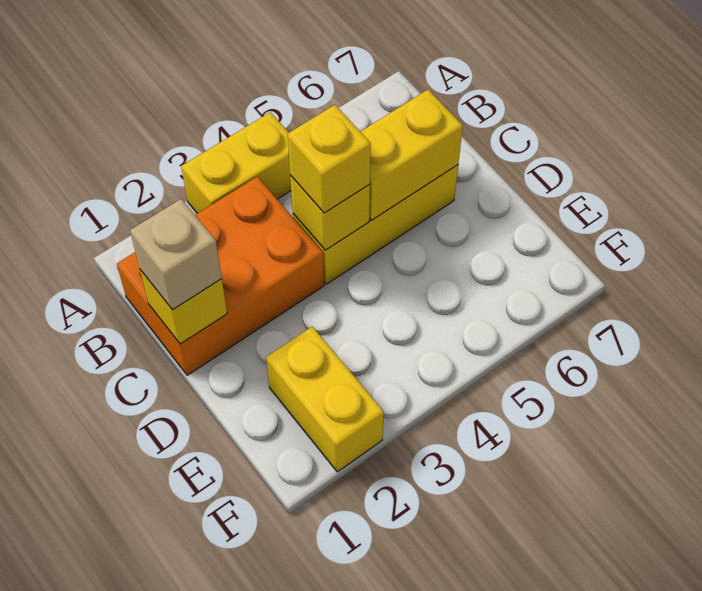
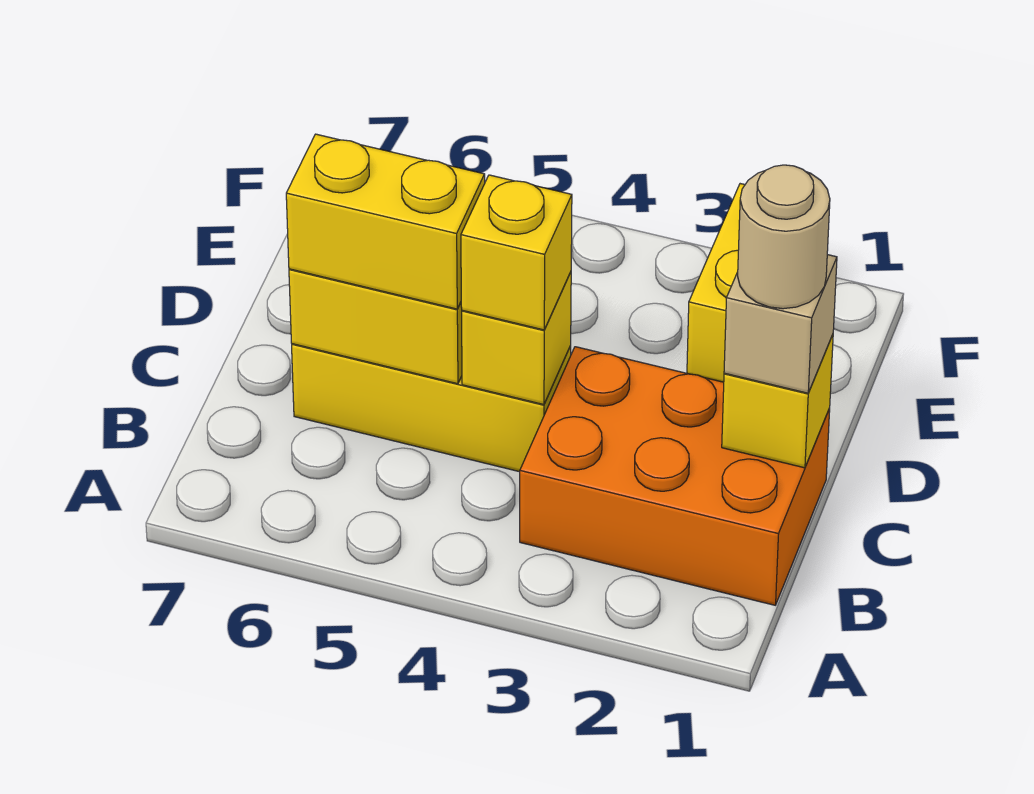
yellow brick A3:A4 level 1 -> yellow brick C5:C6 level 3
none -> tan round brick C1 level 4

